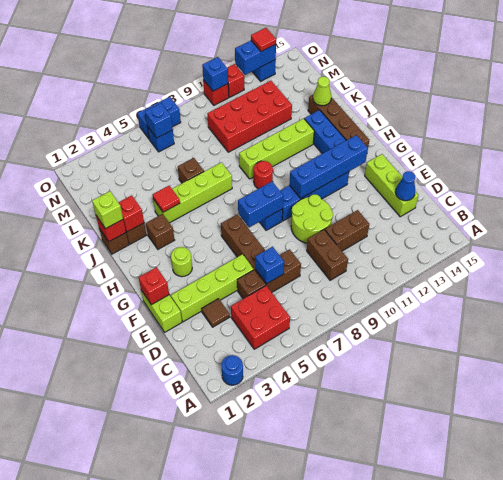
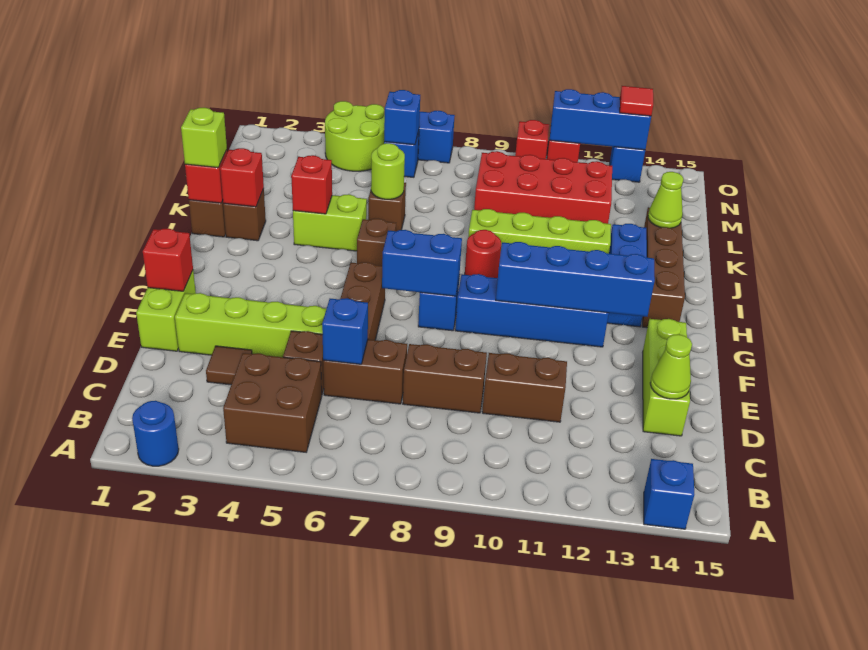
red brick B4:C5 level 1 -> brown brick B4:C5 level 1
brown brick C9:D9 level 1 -> brown brick D8:D9 level 1
blue cone D14 level 2 -> lime cone D14 level 2
lime round brick E9:F10 level 1 -> lime round brick N4:O5 level 1
lime round brick G3 level 1 -> lime round brick K6 level 2
brown brick I3 level 1 -> brown brick I6 level 1
lime brick J4:J7 level 1 -> lime brick J4:J5 level 1
red tile J4 level 2 -> red brick J4 level 2
blue brick O10 level 2 -> blue brick A14 level 1
blue brick O12:O13 level 2 -> blue brick O11:O13 level 2

